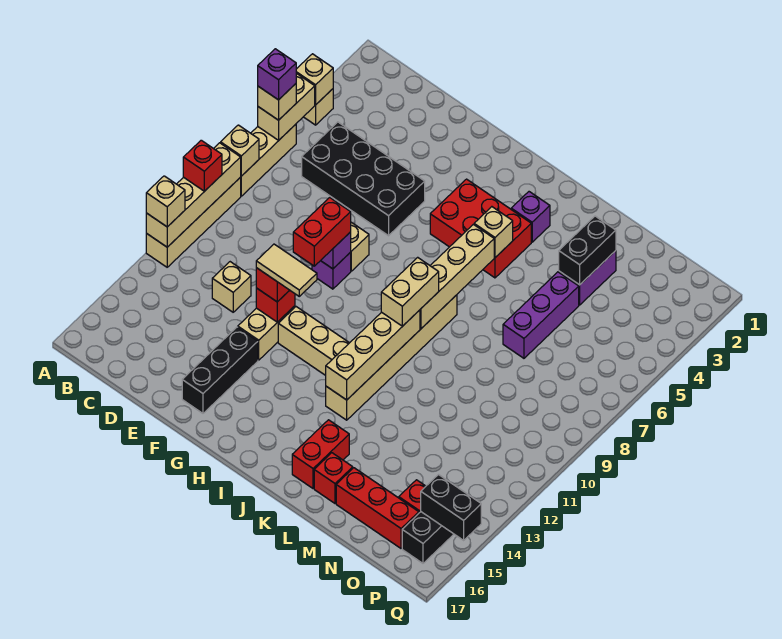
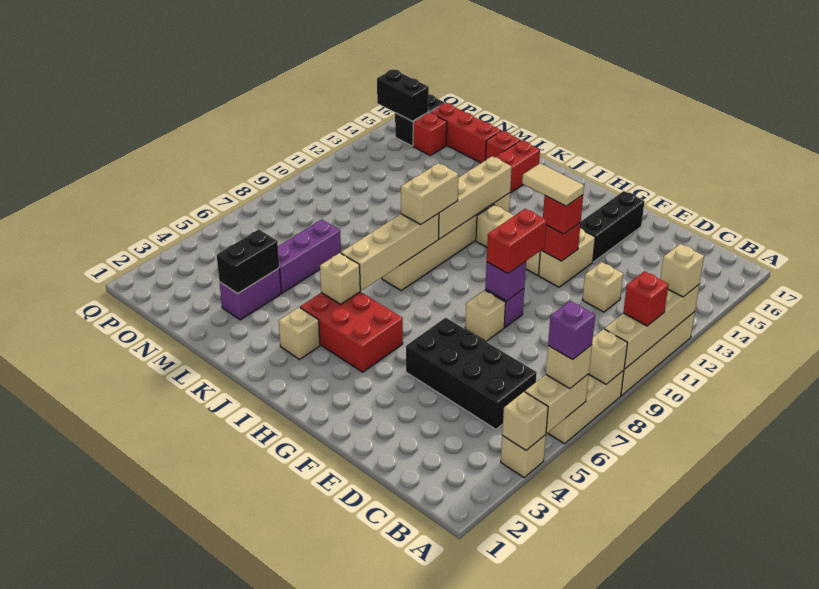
purple brick J3 level 1 -> tan brick J3 level 1

